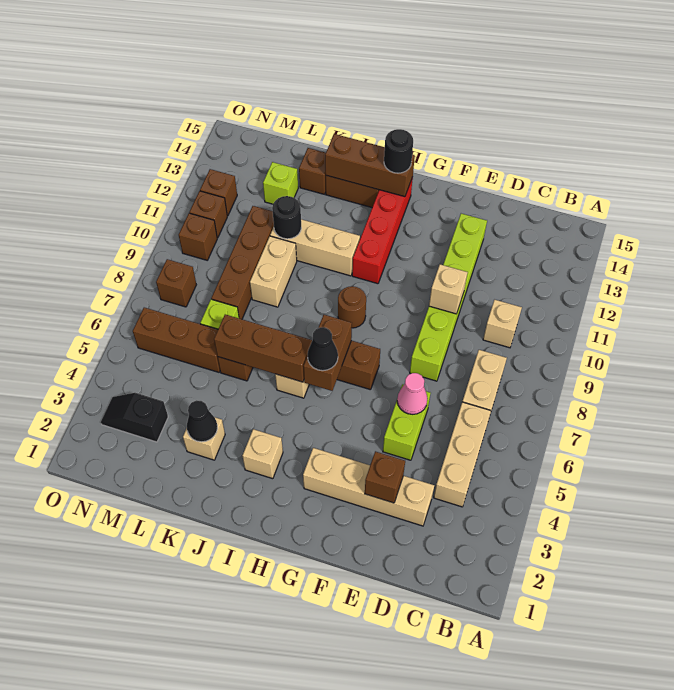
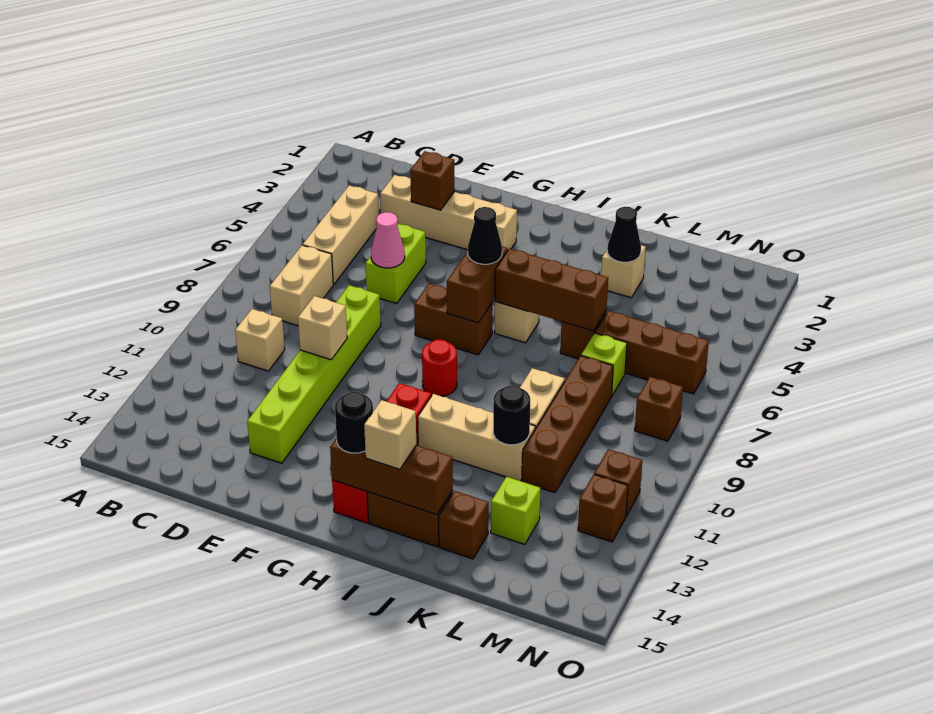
brown round brick H9 level 1 -> red round brick H9 level 1
tan brick I3 level 1 -> tan brick I14 level 3
black slope M3:N3 level 1 top M -> none
brown brick N10 level 1 -> none

